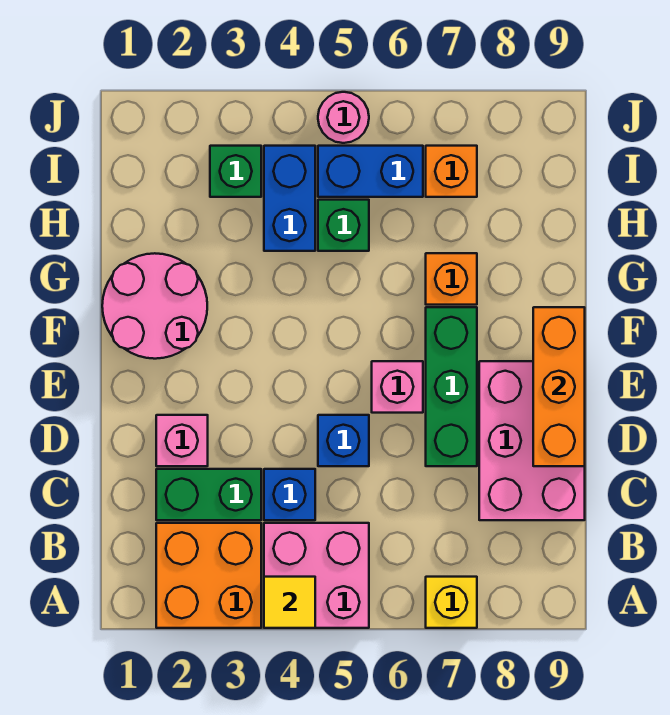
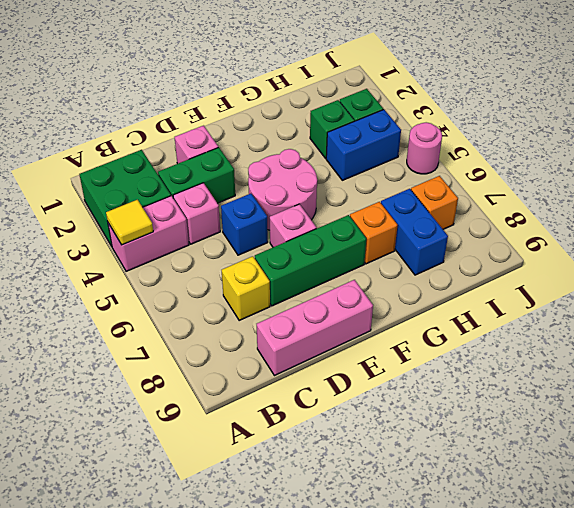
orange brick A2:B3 level 1 -> green brick A2:B3 level 1
pink brick A4:B5 level 1 -> pink brick A4:B4 level 1
yellow brick A7 level 1 -> yellow brick C7 level 1
green brick C2:C3 level 1 -> green brick C3:D3 level 1
blue brick C4 level 1 -> pink brick C4 level 1
pink brick C8:E9 level 1 -> pink brick C9:E9 level 1
orange brick D9:F9 level 2 -> none
pink round brick F1:G2 level 1 -> pink round brick E4:F5 level 1
green brick H5 level 1 -> green brick H3 level 1
blue brick I5:I6 level 1 -> blue brick H7:H8 level 1

